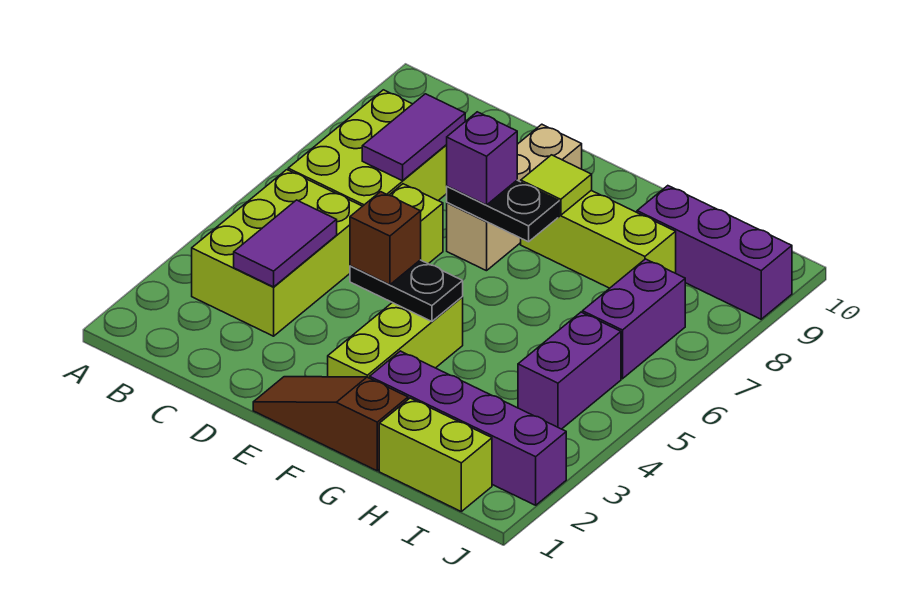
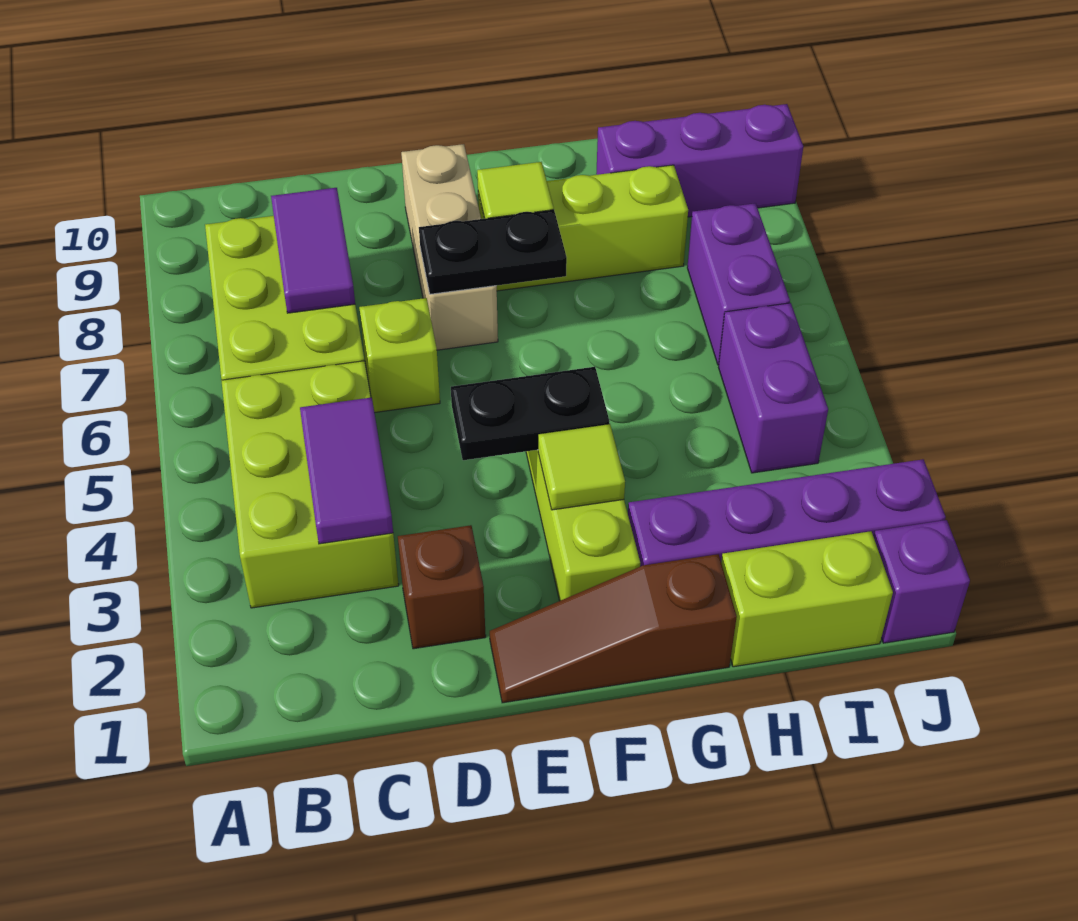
brown brick E4 level 3 -> brown brick D2 level 1
purple brick E7 level 3 -> purple brick J1 level 1
none -> lime tile F3 level 2

